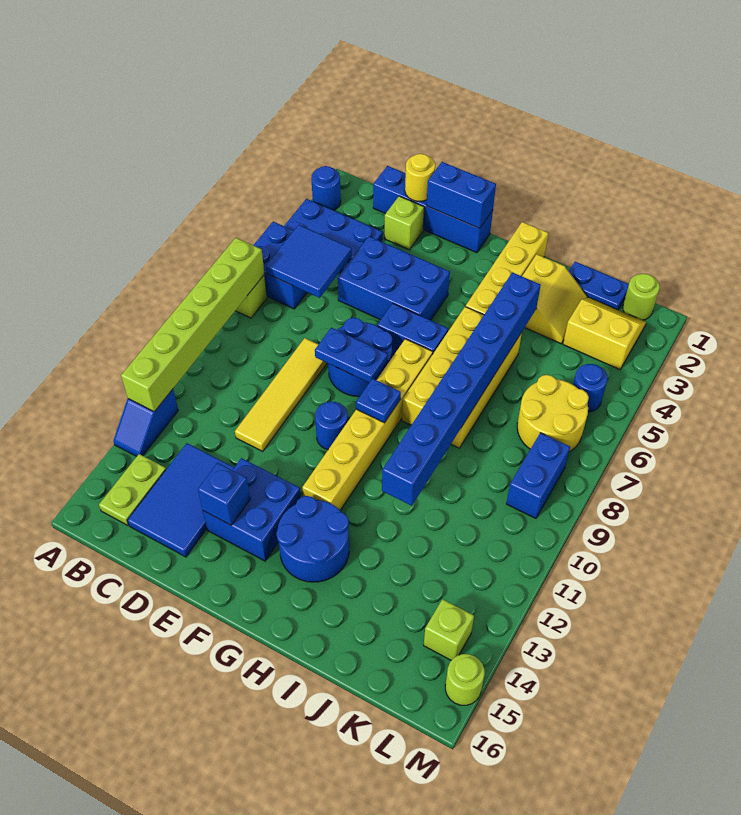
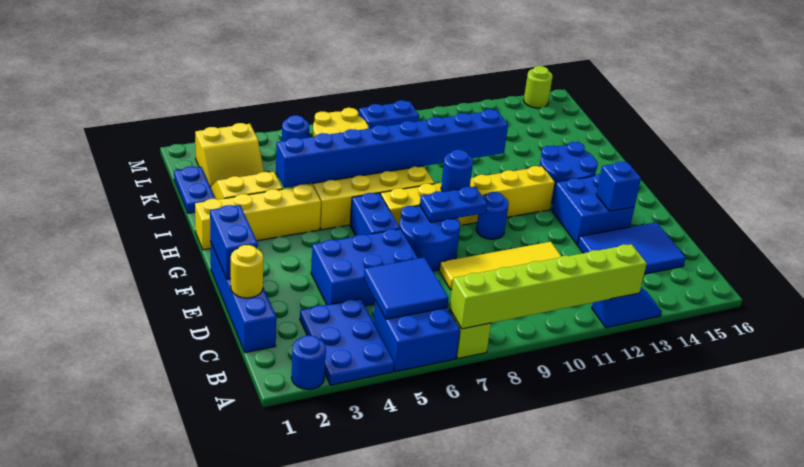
lime plate B14:B15 level 1 -> none
lime brick D2 level 1 -> none
blue brick D4:F5 level 1 -> blue brick D4:E6 level 1
blue plate E8:F8 level 2 -> blue plate F8:F9 level 2
blue plate G9 level 2 -> blue round brick G9 level 2
yellow slope K2:L3 level 1 top 3 -> yellow slope K2:L3 level 1 top L
lime round brick L1 level 1 -> none
lime brick L14 level 1 -> none

